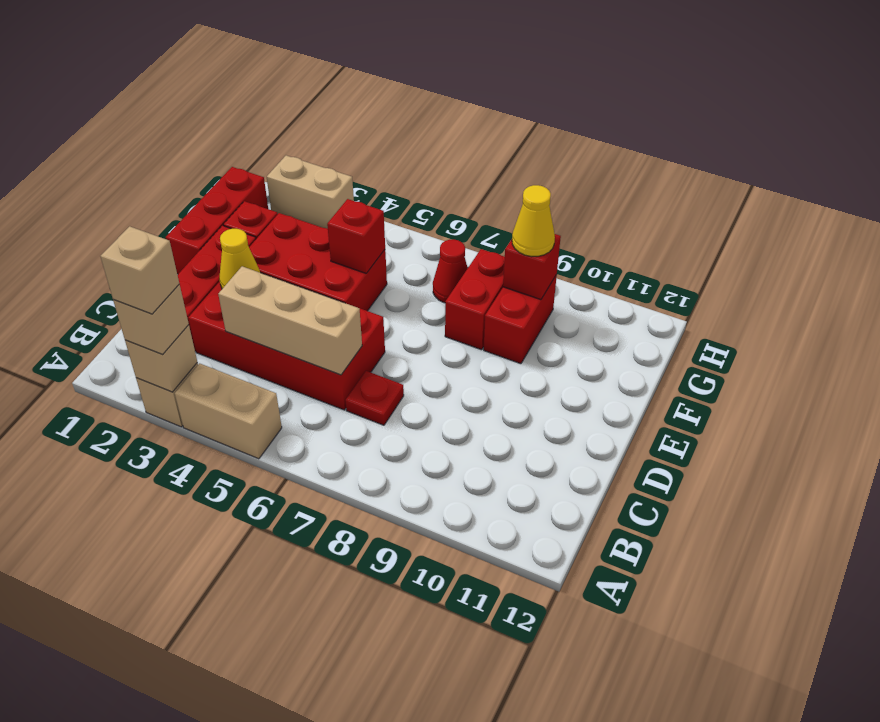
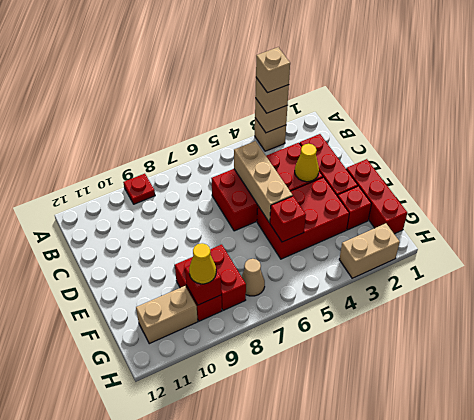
tan brick A4:A5 level 1 -> tan brick G10:G11 level 1
tan brick C4:C6 level 2 -> tan brick C5:E5 level 2
red plate C7 level 1 -> red plate A9 level 1
red cone G7 level 1 -> tan cone G7 level 1

